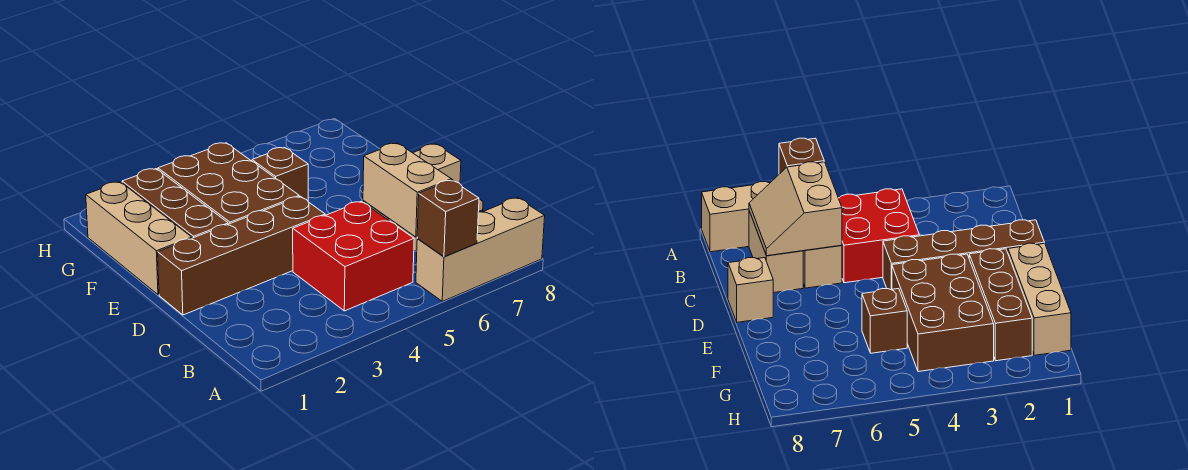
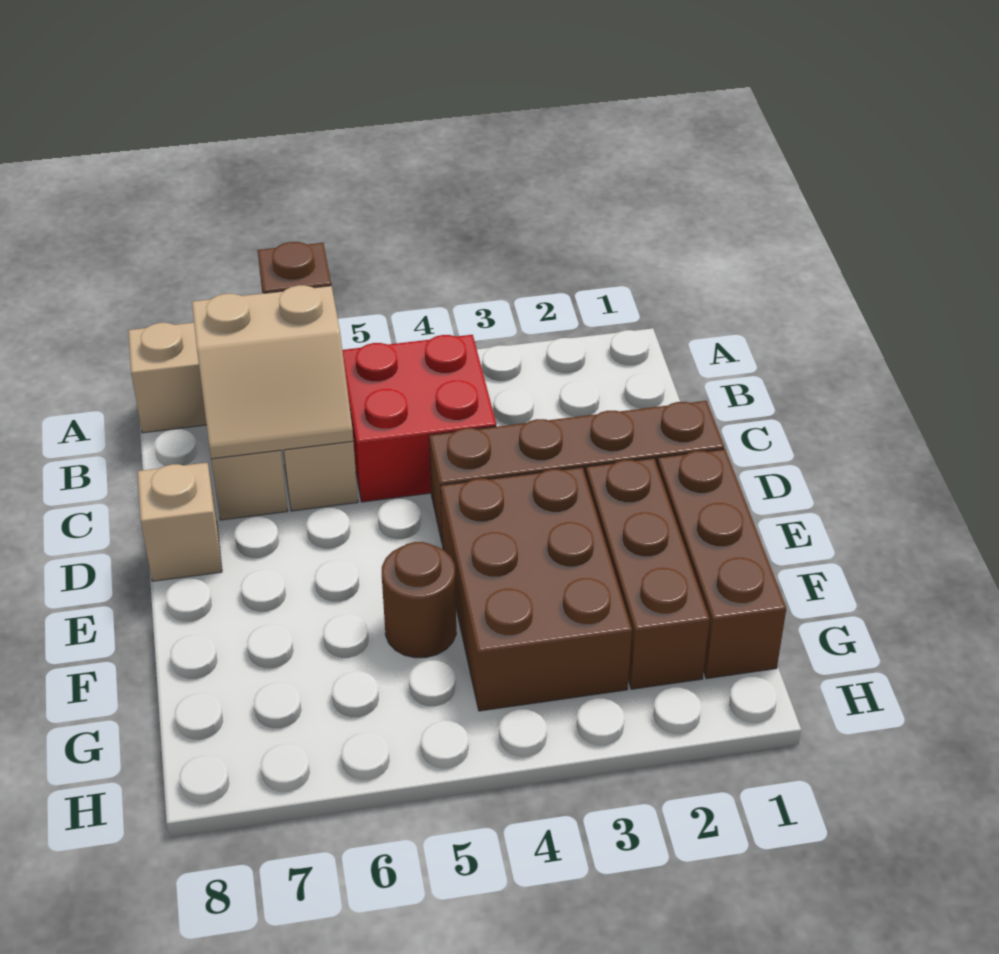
tan slope B6:C7 level 2 top 6 -> tan slope B6:C7 level 2 top B
tan brick E1:G1 level 1 -> brown brick E1:G1 level 1
brown brick F5 level 1 -> brown round brick F5 level 1

